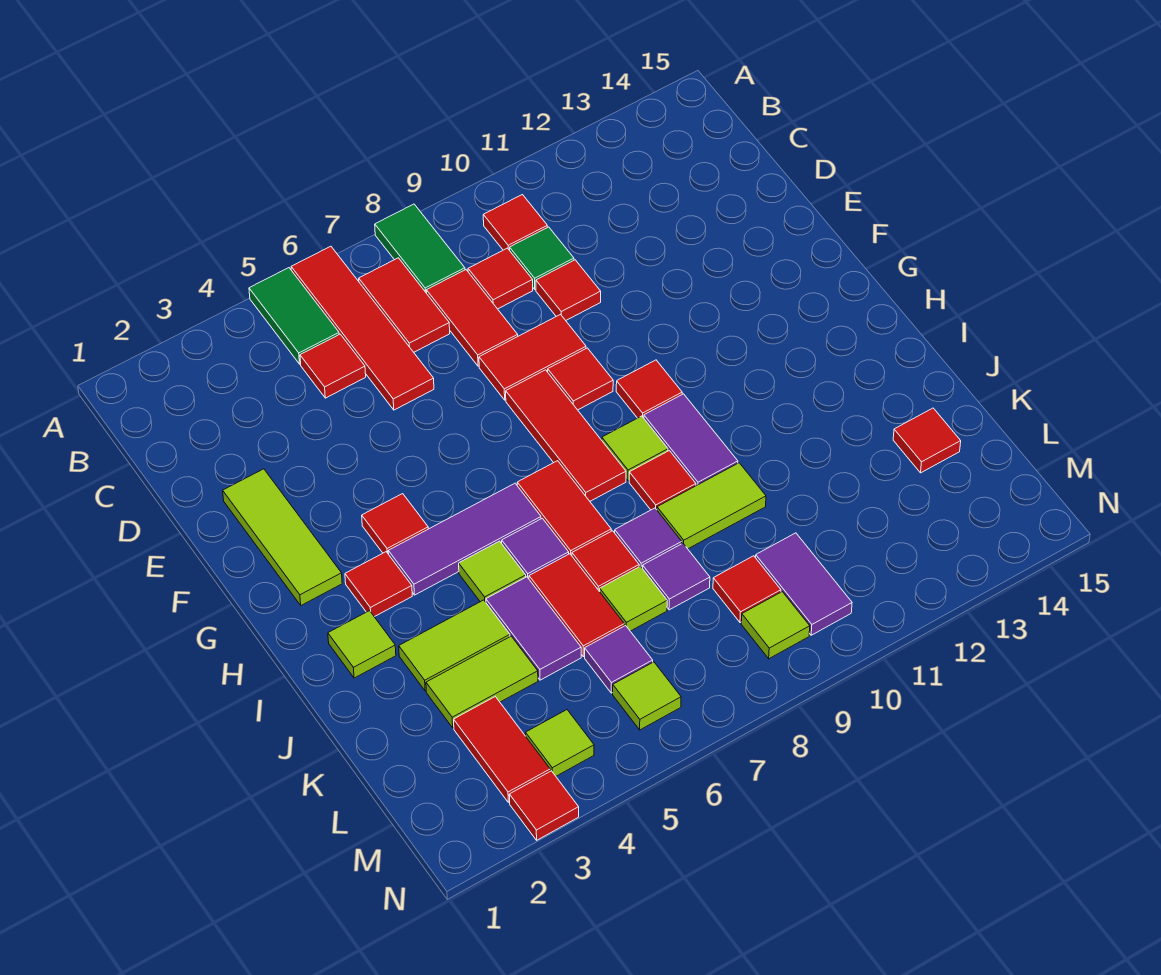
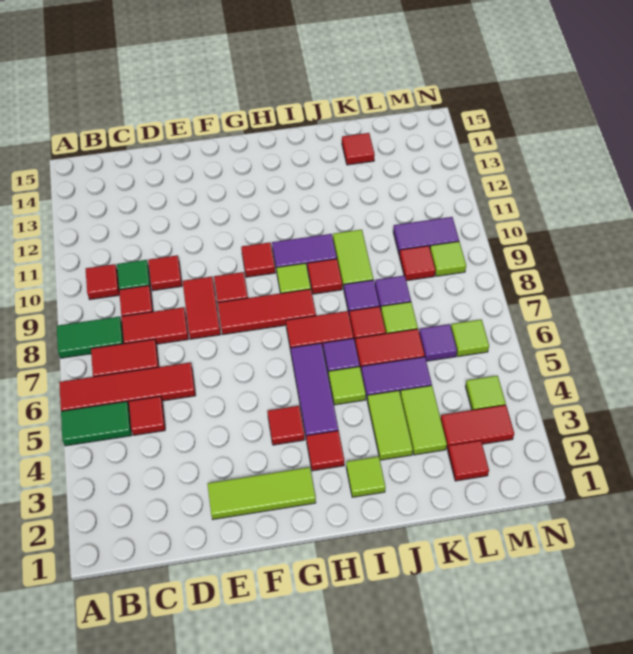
red tile N3 level 1 -> red tile L2 level 1

